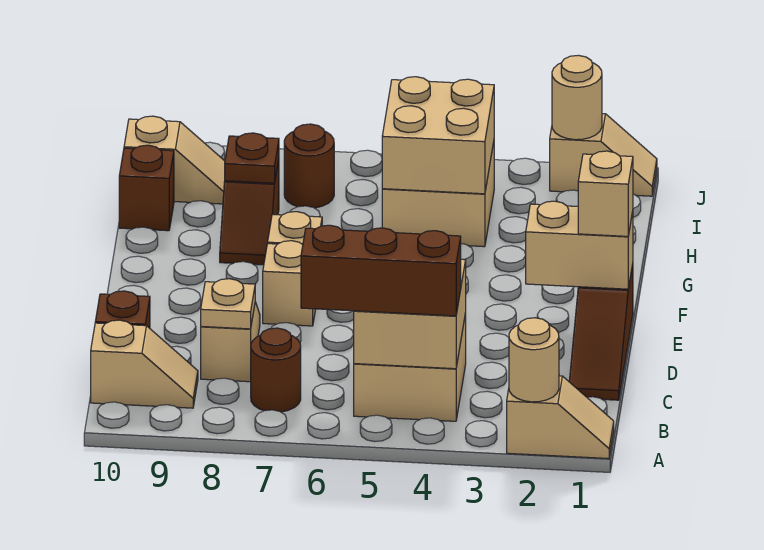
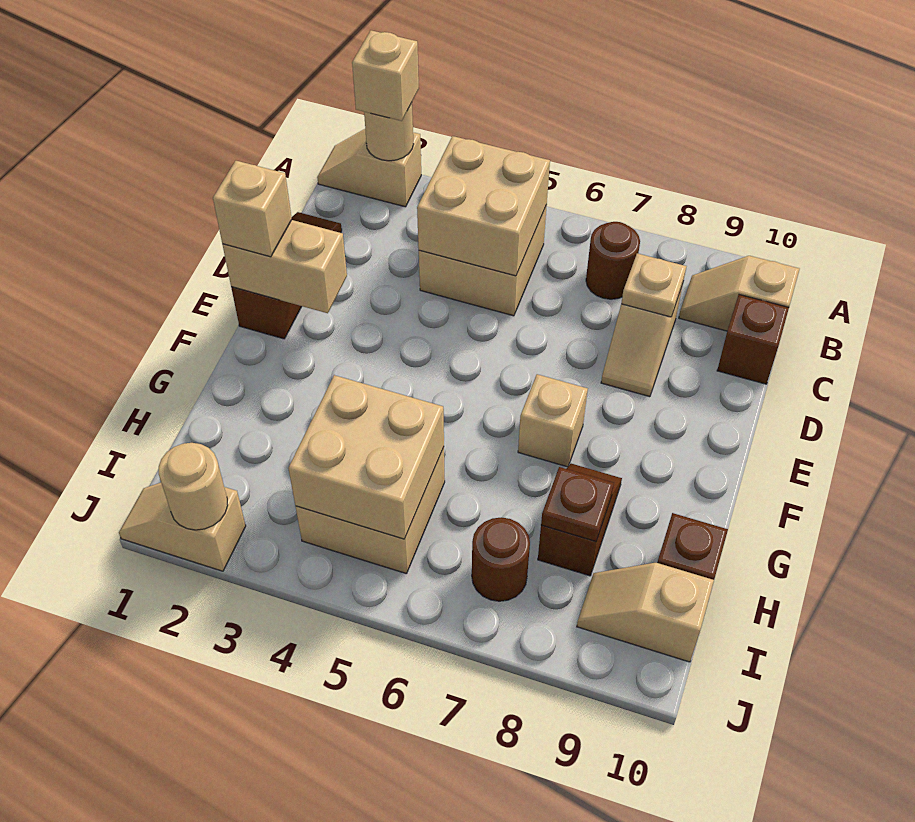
brown brick B4:B6 level 3 -> none
tan brick E7 level 1 -> tan brick A2 level 3

